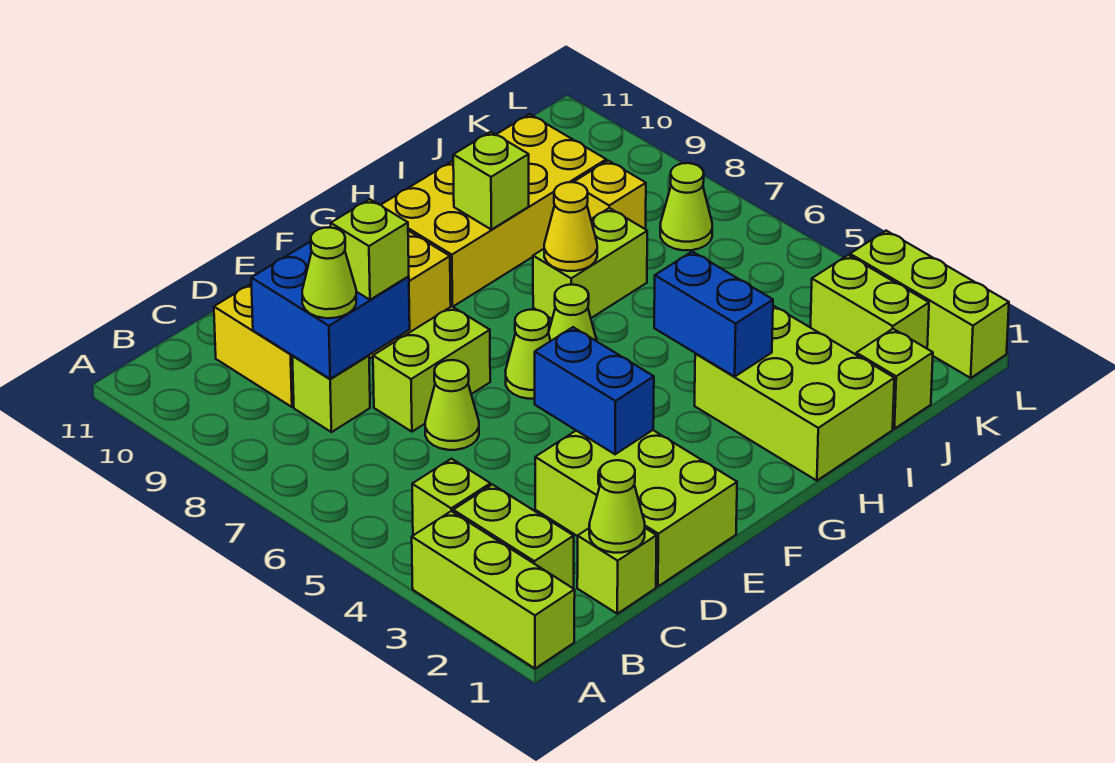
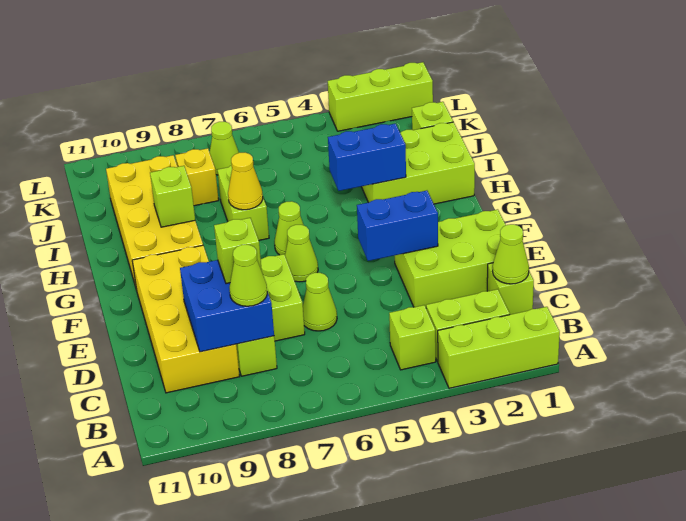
lime brick K2:K3 level 1 -> none

